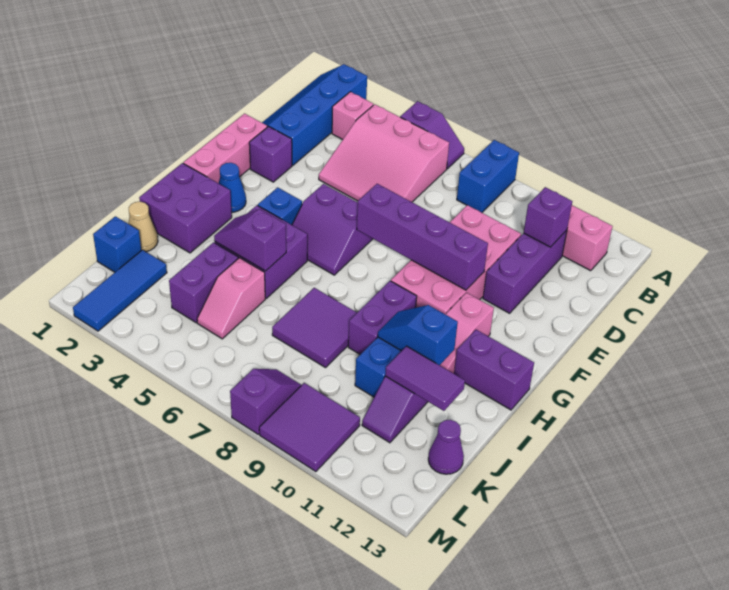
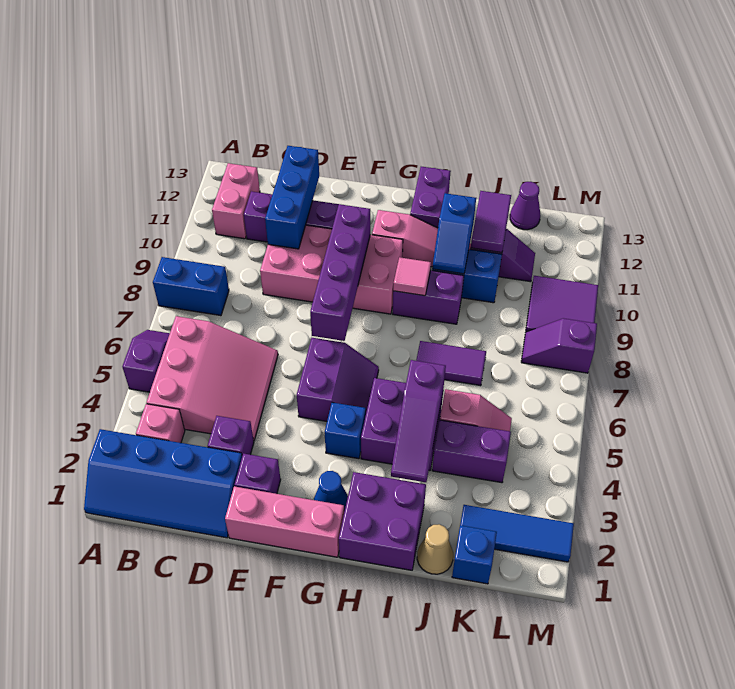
purple brick C11 level 2 -> purple brick D3 level 1
none -> blue brick D10:D12 level 2
none -> pink tile H9 level 2
purple slope I4:I5 level 2 top 5 -> purple slope I3:I5 level 2 top 5
purple tile I7:J8 level 1 -> purple tile I7:J7 level 1

